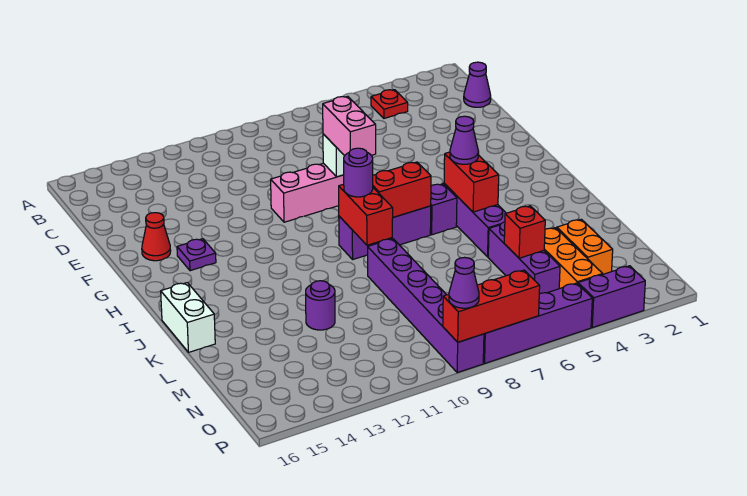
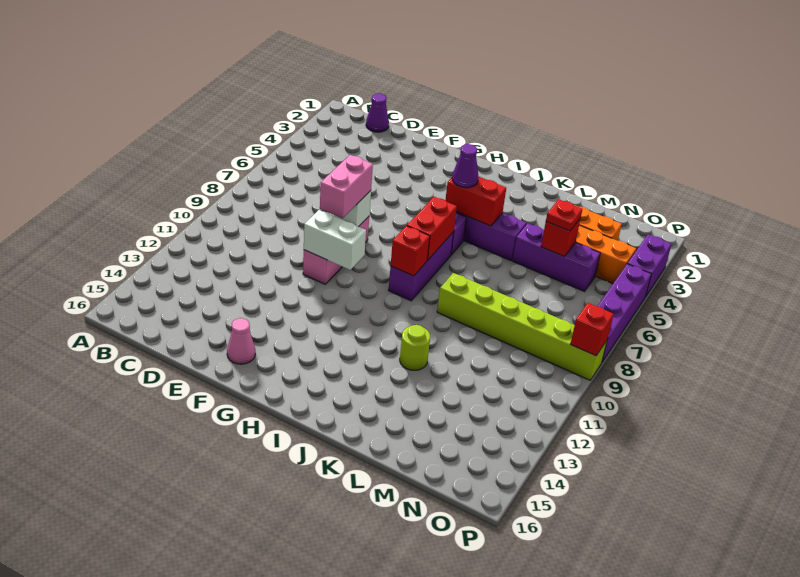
red plate B4 level 1 -> red plate M5 level 3
pink brick F8:G8 level 3 -> pink brick F8:F9 level 3
red cone F15 level 1 -> pink cone F15 level 1
purple plate G14 level 1 -> none
red brick I9:J9 level 2 -> red brick I9 level 2
purple round brick I9 level 3 -> none
white brick J16:K16 level 1 -> white brick F10:G10 level 2
purple brick K9:P9 level 1 -> lime brick K9:P9 level 1
none -> lime round brick K12 level 1
purple round brick L12 level 1 -> none
red brick P7:P9 level 2 -> red brick P9 level 2
purple cone P9 level 3 -> none

